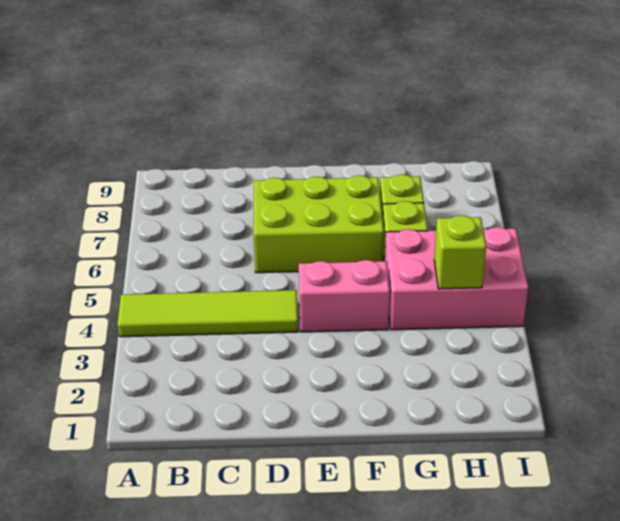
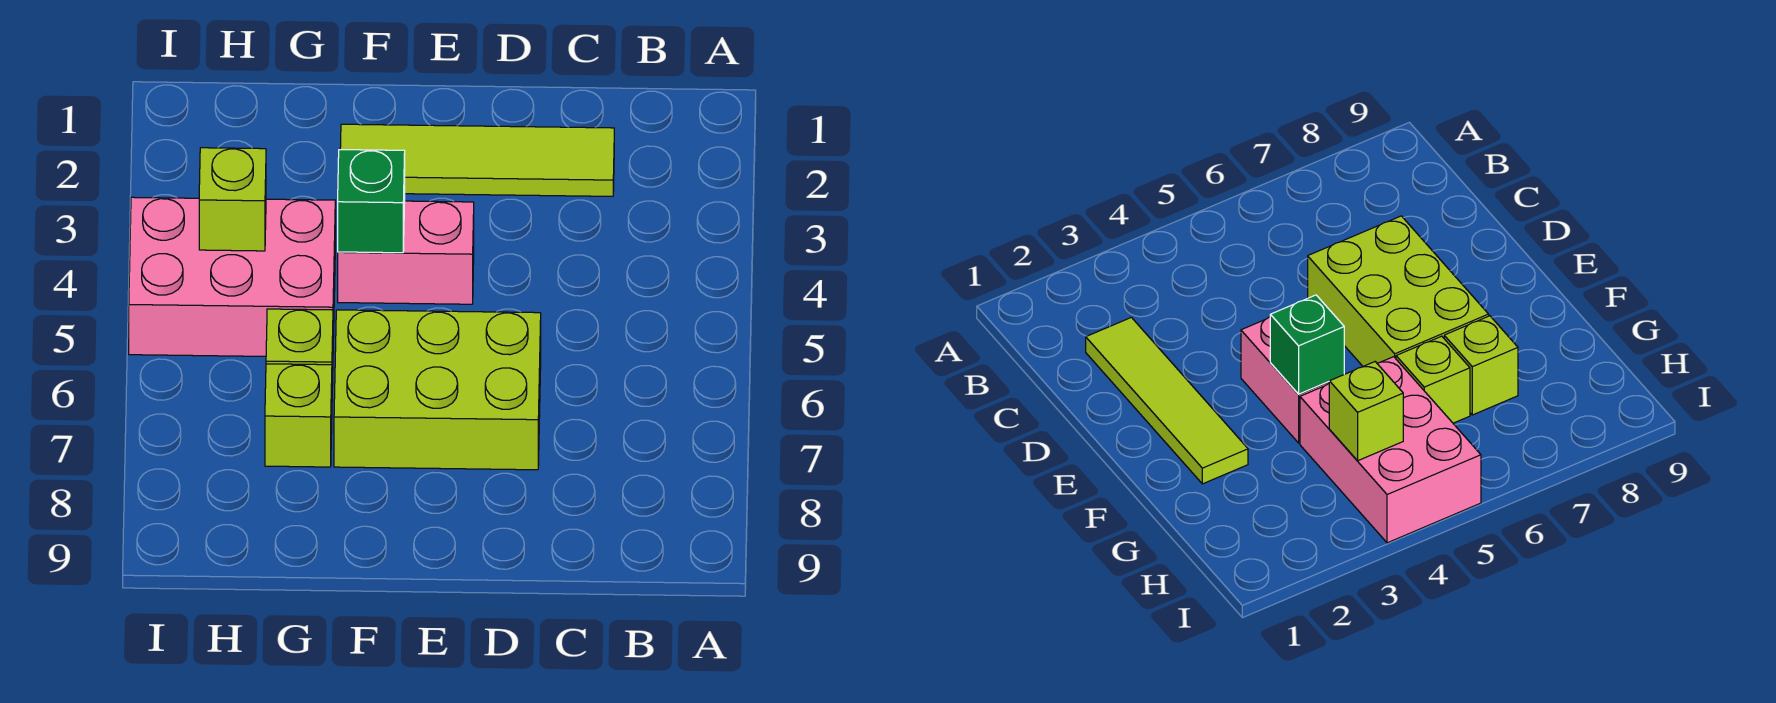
lime tile A4:D4 level 1 -> lime tile C2:F2 level 1
none -> green brick F4 level 2

